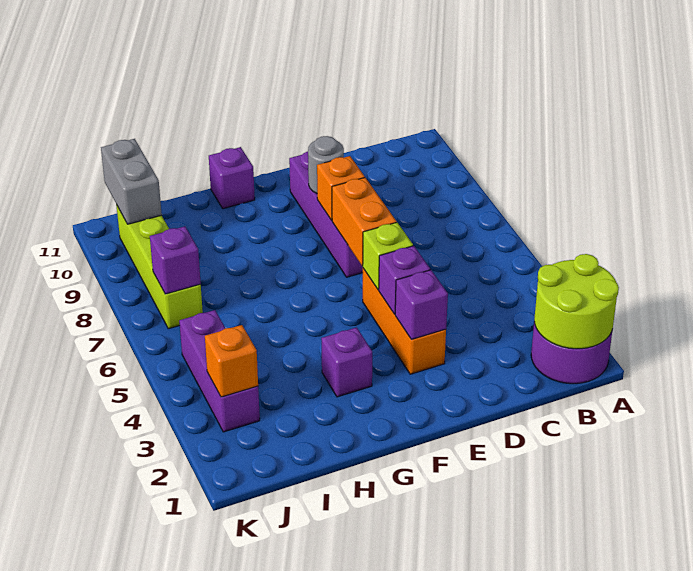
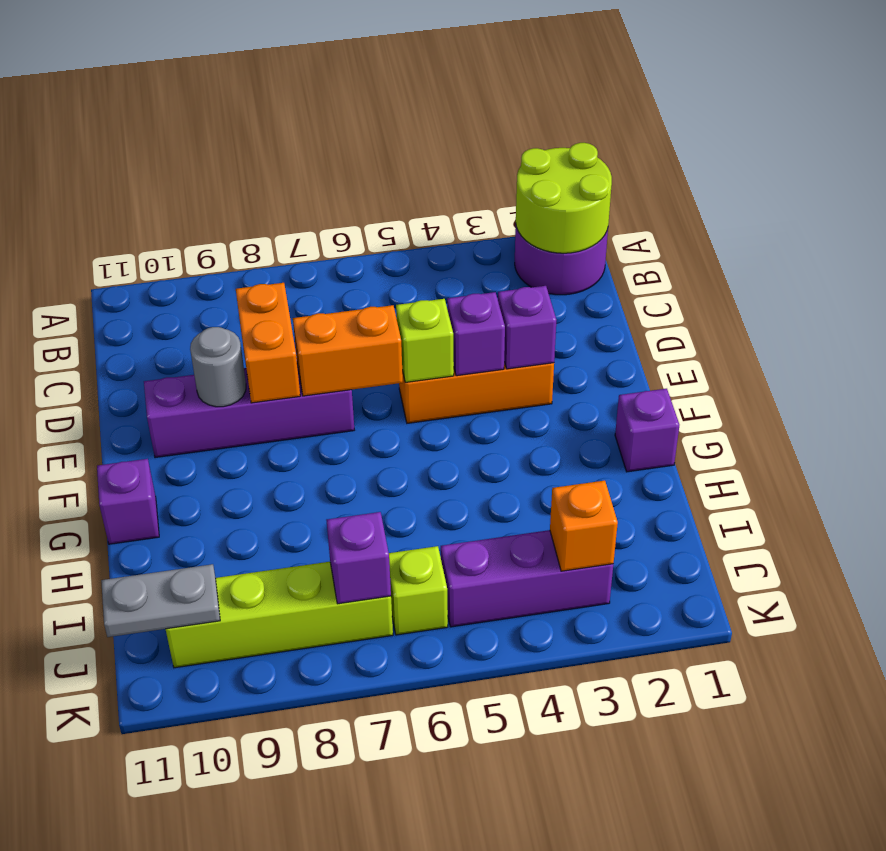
orange brick E8 level 2 -> orange brick D8:E8 level 2
purple brick G3 level 1 -> purple brick G1 level 1
none -> lime brick J6 level 1
grey brick J10:J11 level 2 -> grey plate J10:J11 level 2

